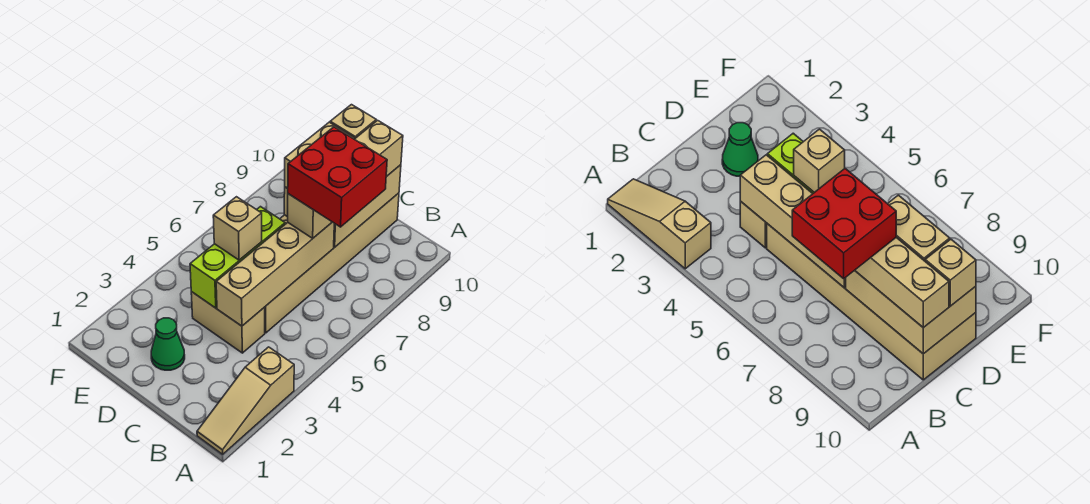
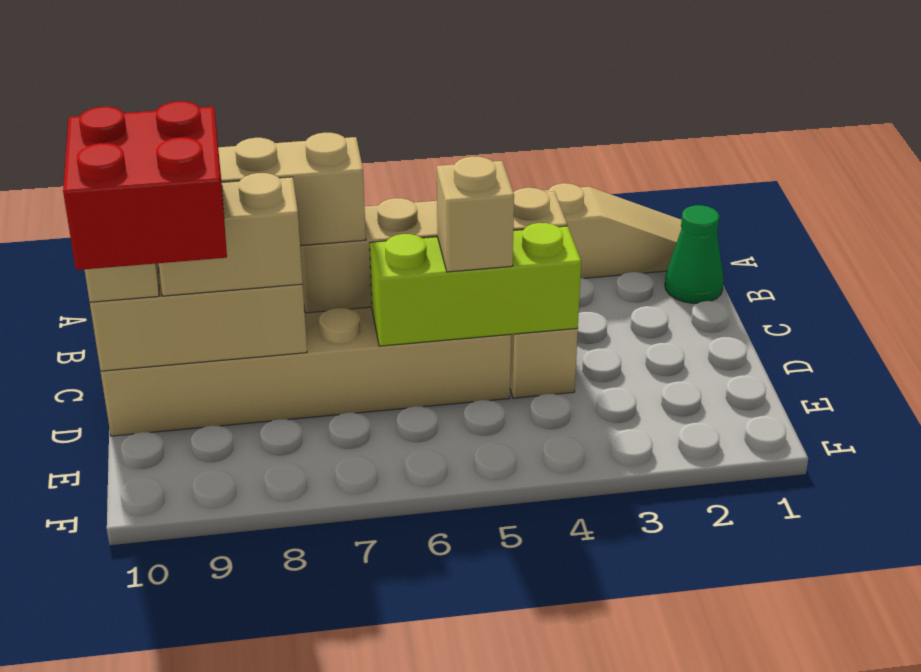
red brick B7:C8 level 4 -> red brick D9:E10 level 4
green cone D2 level 1 -> green cone B1 level 1

